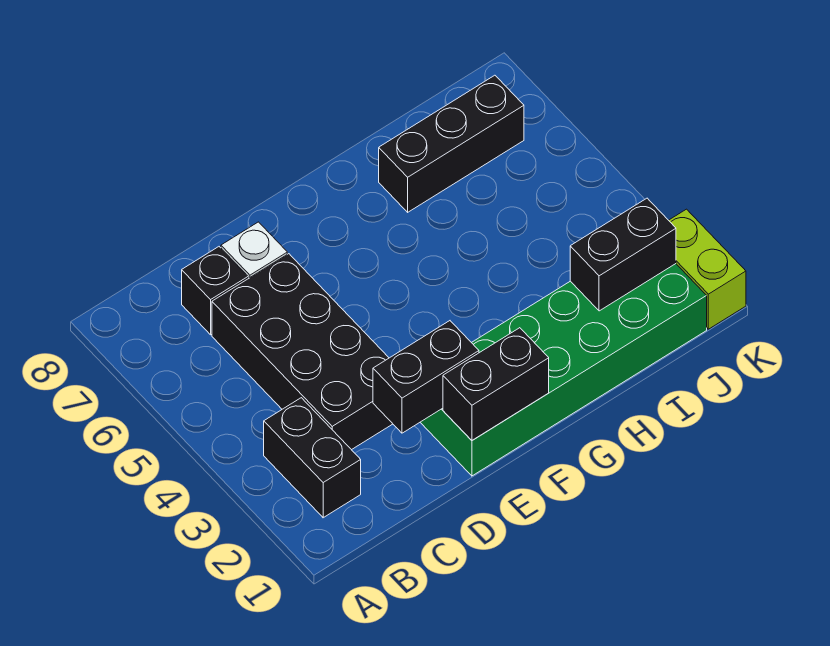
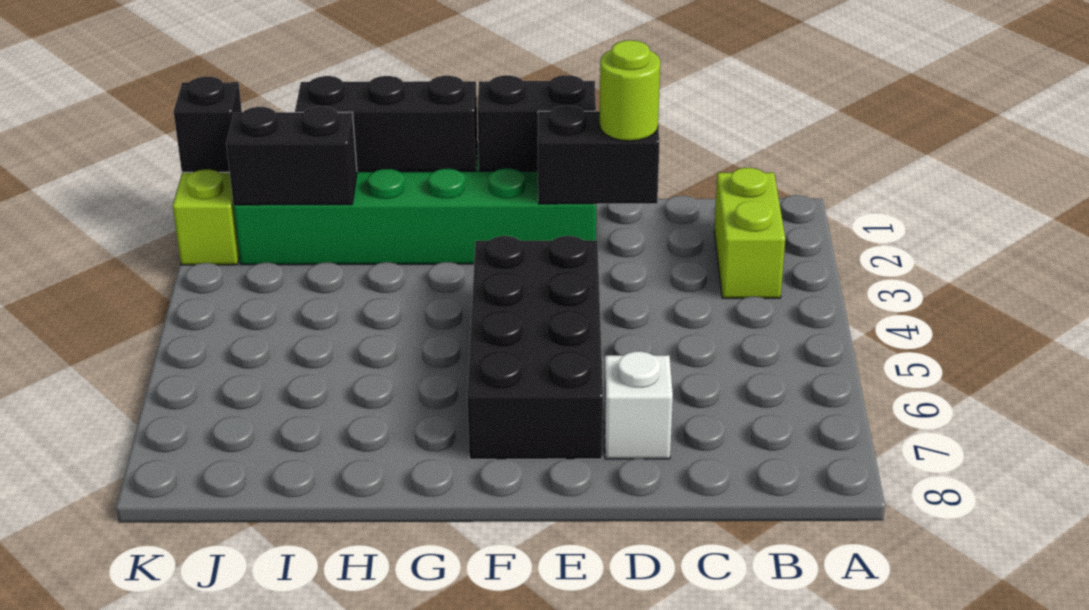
black brick B2:B3 level 1 -> lime brick B2:B3 level 1
black brick C3:D6 level 1 -> black brick E4:F7 level 1
black brick C7 level 1 -> black brick K1 level 2
none -> lime round brick D2 level 3
black brick H7:J7 level 1 -> black brick G1:I1 level 2

